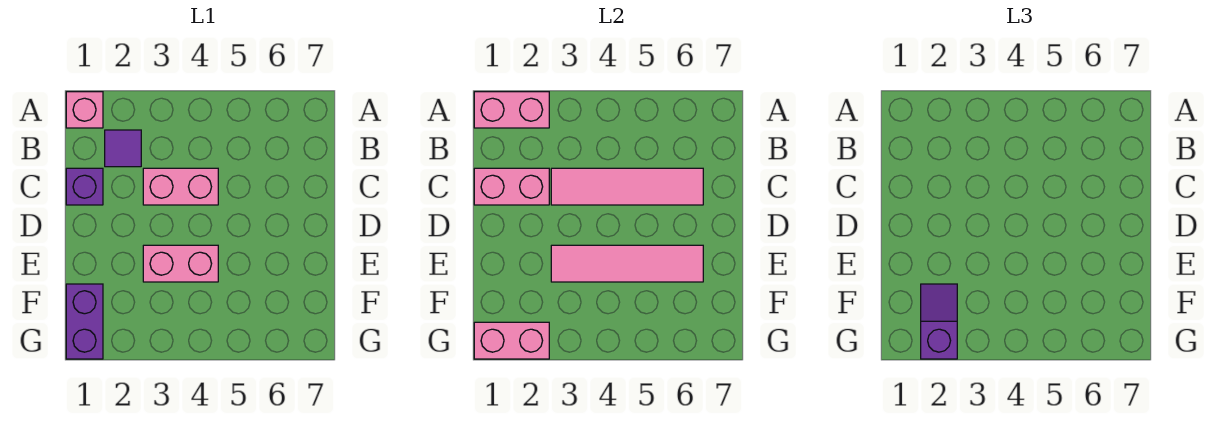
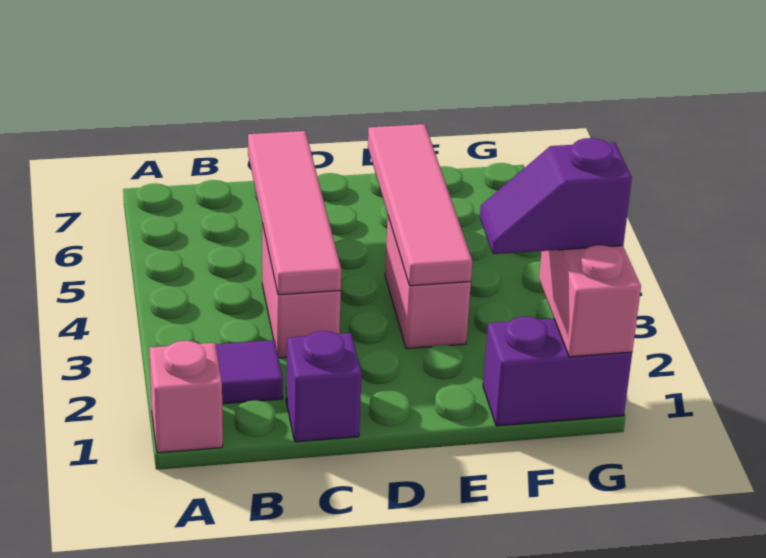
pink brick A1:A2 level 2 -> none
pink brick C1:C2 level 2 -> none

